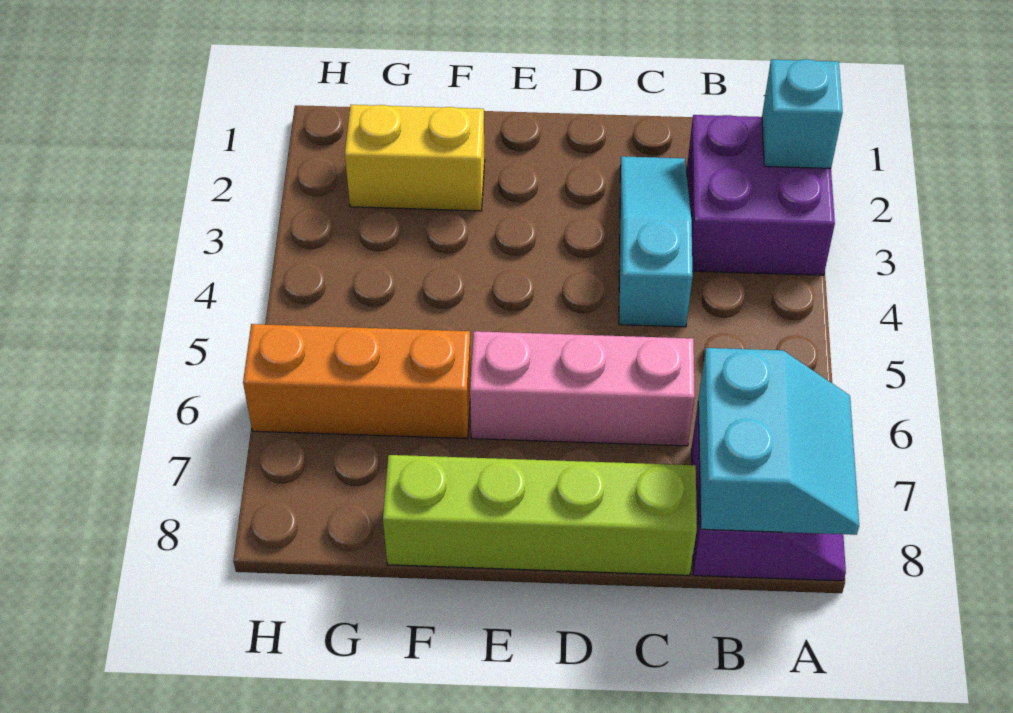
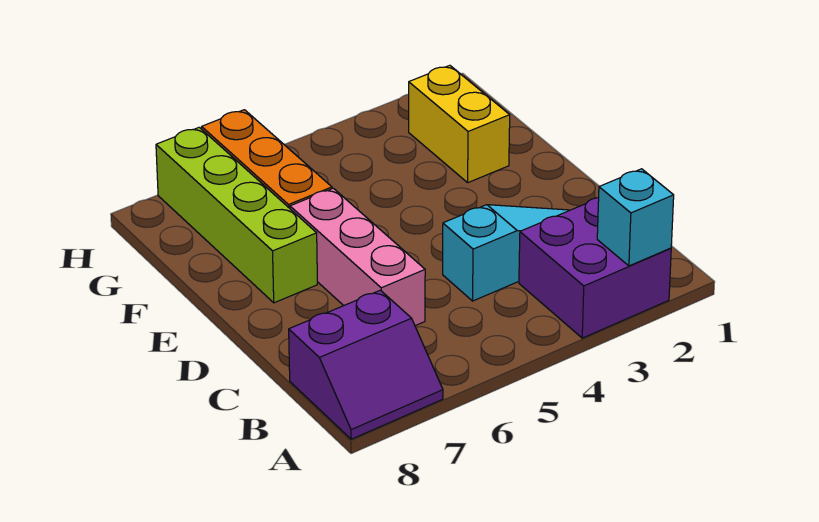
cyan slope A7:B8 level 2 top B -> none
lime brick C8:F8 level 1 -> lime brick E7:H7 level 1

